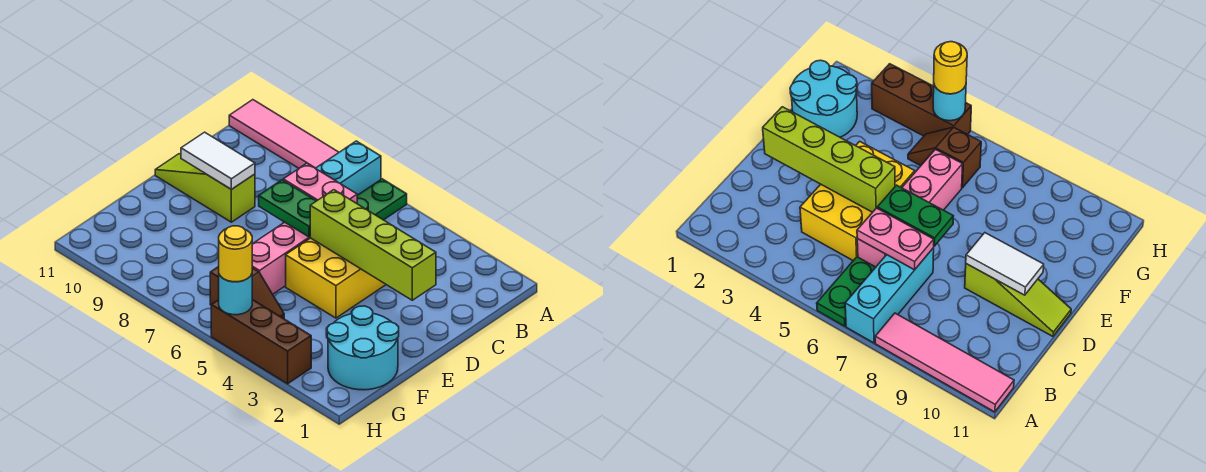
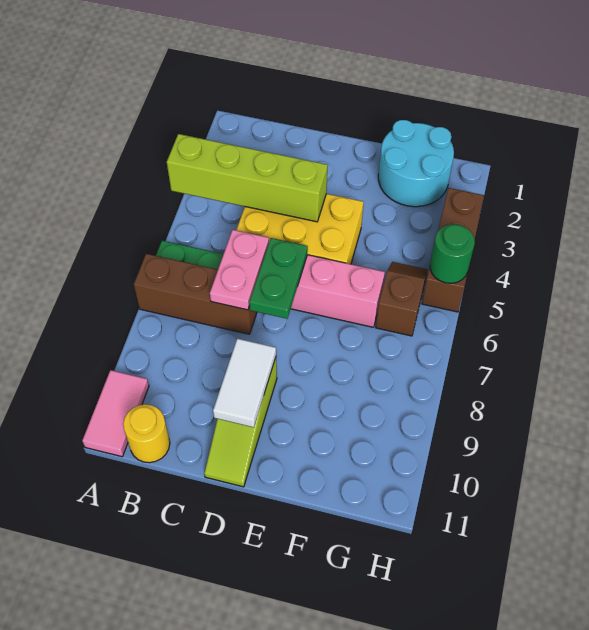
cyan brick A7:C7 level 1 -> brown brick A7:C7 level 1
pink tile A8:A11 level 1 -> pink tile A10:A11 level 1
lime brick D2:D5 level 2 -> lime brick A4:D4 level 2
cyan round brick H5 level 2 -> green round brick H5 level 2
yellow round brick H5 level 3 -> yellow round brick B11 level 1

